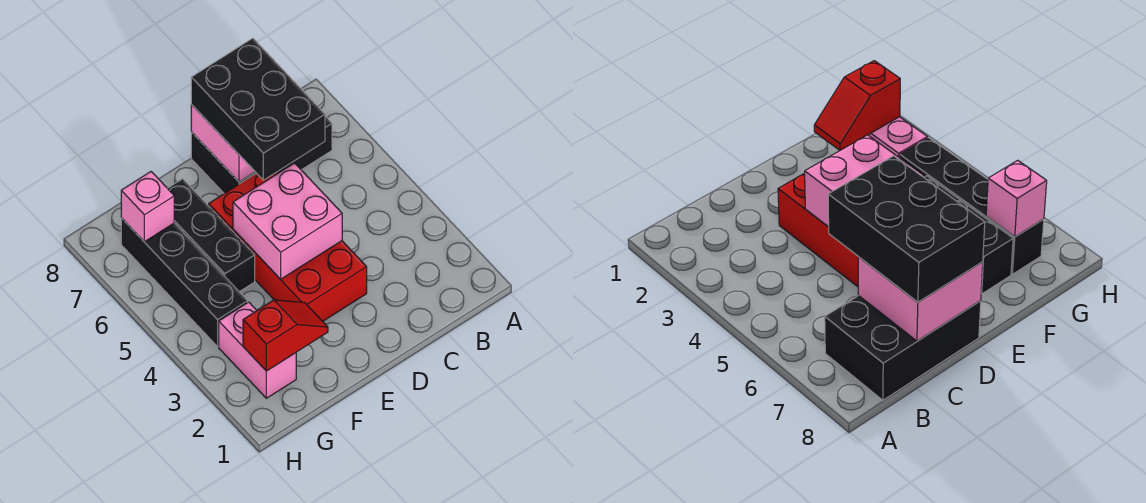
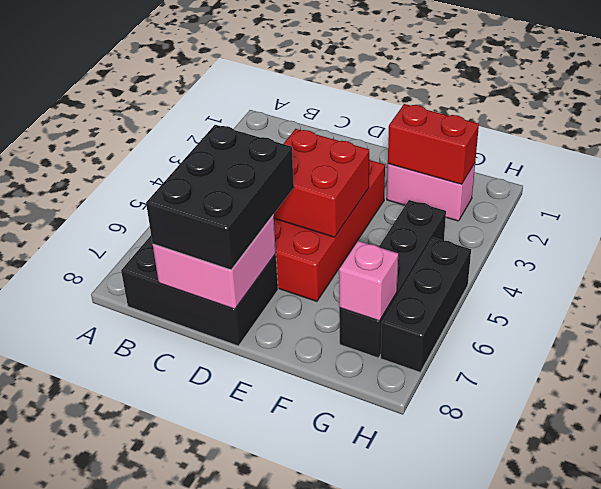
pink brick D4:E5 level 2 -> red brick D4:E5 level 2
red slope F2:G2 level 2 top G -> red brick F2:G2 level 2
black brick F5:F7 level 1 -> black brick H5:H7 level 1
pink brick G2:G3 level 1 -> pink brick F2:G2 level 1

